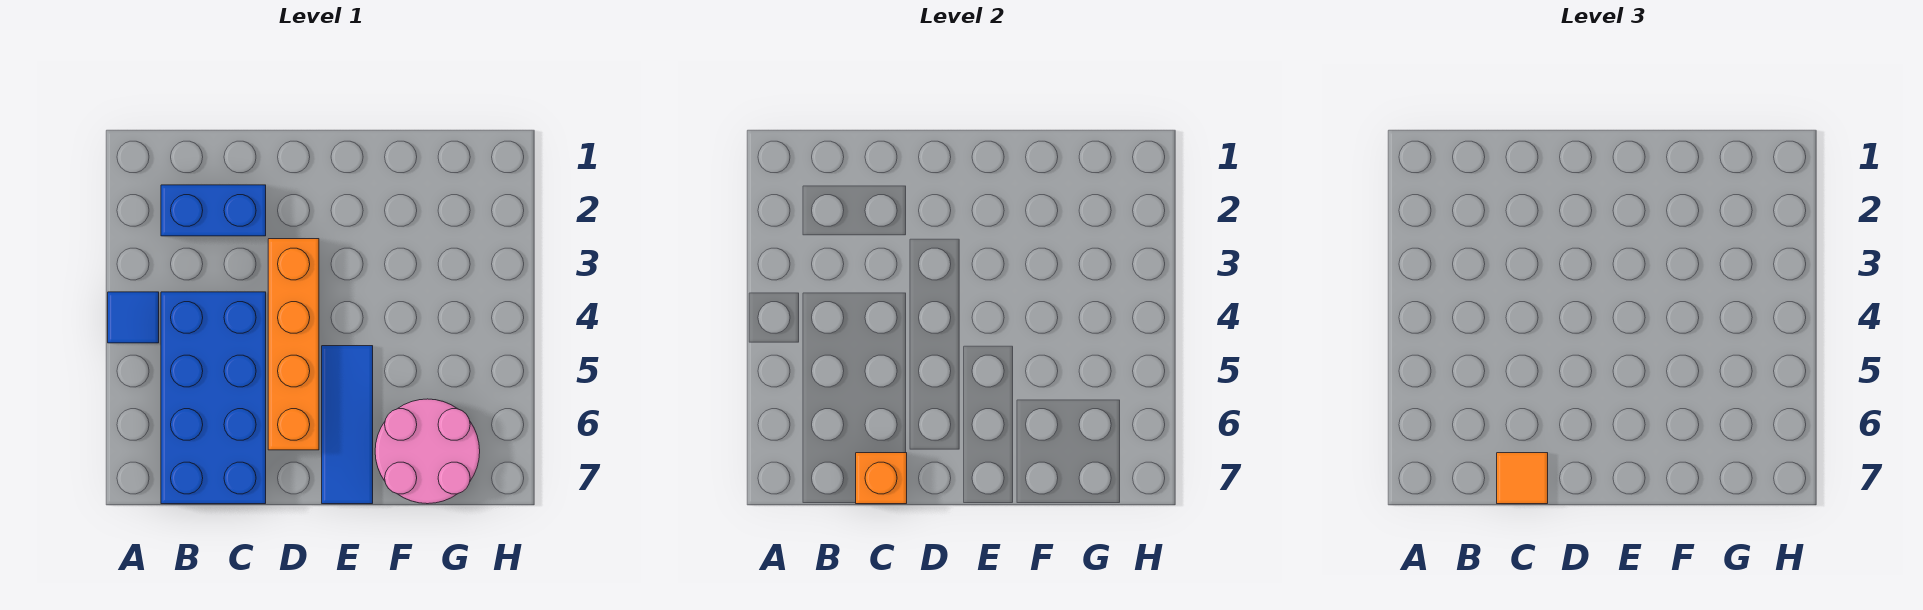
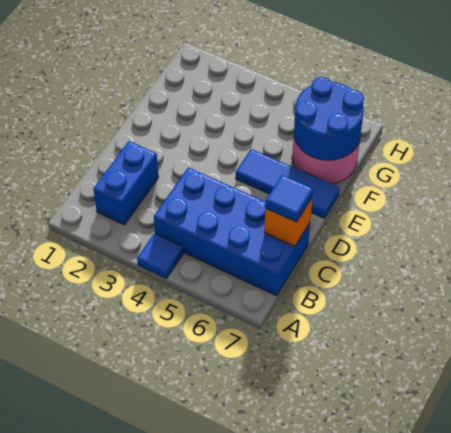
orange tile C7 level 3 -> blue tile C7 level 3
orange brick D3:D6 level 1 -> none
none -> blue round brick F6:G7 level 2

